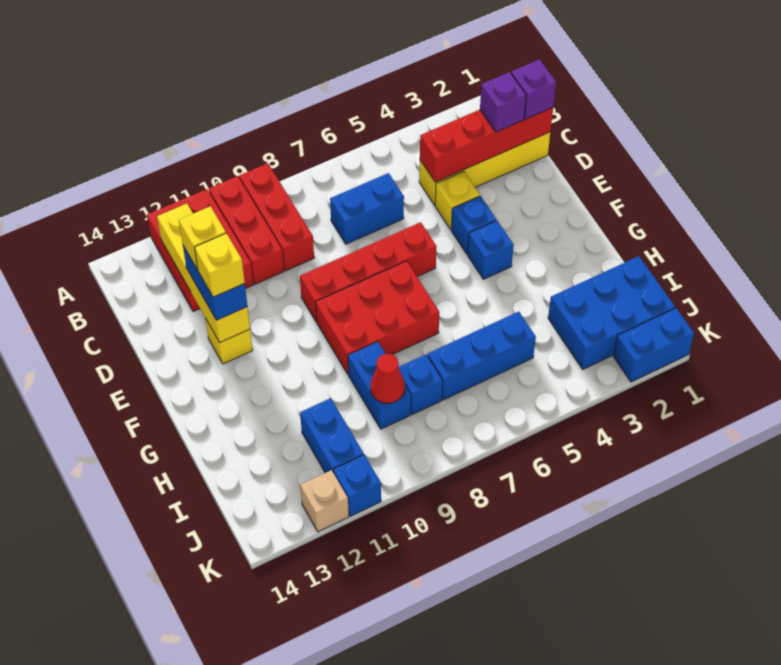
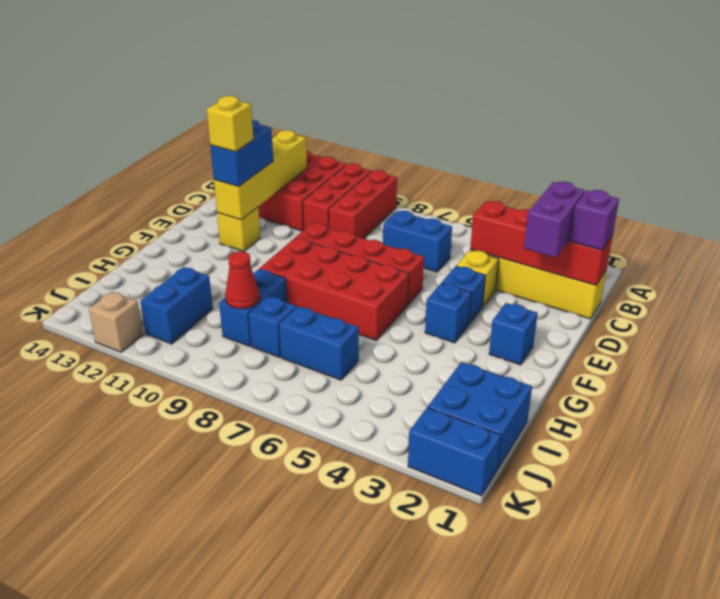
purple brick C2 level 3 -> purple brick C2:D2 level 3
yellow brick D12 level 4 -> none
red brick F7:G9 level 1 -> red brick F6:G9 level 1
blue brick I1:J3 level 1 -> blue brick I1:J2 level 1
blue brick I5:I7 level 1 -> blue brick I6:I7 level 1
blue brick K11 level 1 -> blue brick F2 level 1

